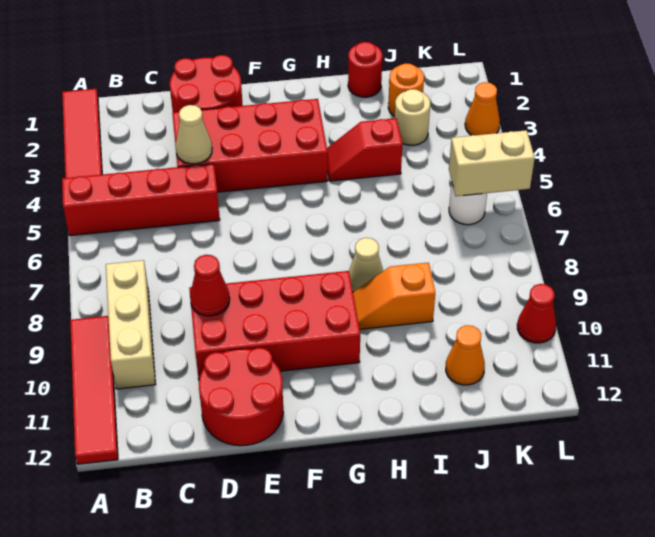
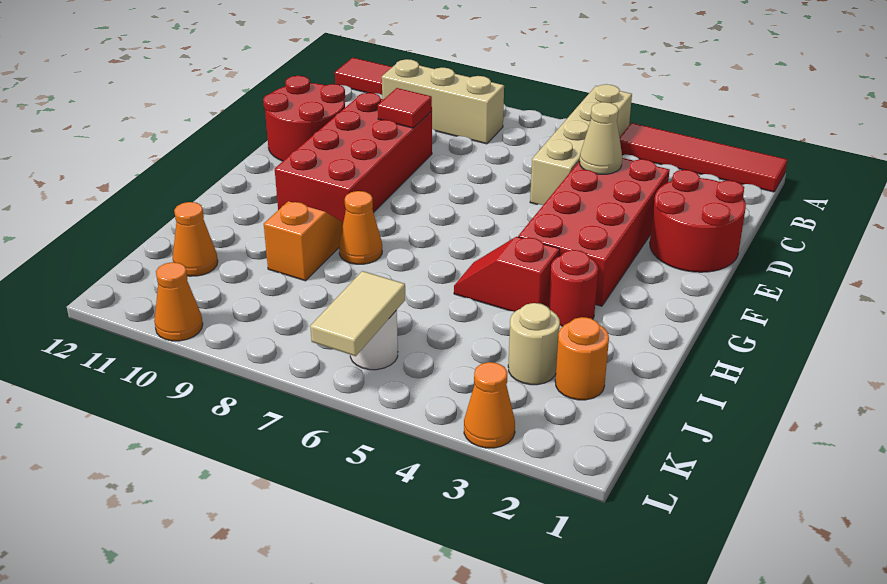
red brick A5:D5 level 1 -> tan brick A5:D5 level 1
red cone D9 level 2 -> red tile D9 level 2
red slope H4:I4 level 1 top I -> red slope H4:H5 level 1 top 4
tan cone H8 level 1 -> orange cone H8 level 1
red round brick I1 level 1 -> red round brick H3 level 1
tan brick K6:L6 level 2 -> tan tile K6:L6 level 2
red cone L10 level 1 -> orange cone L10 level 1

